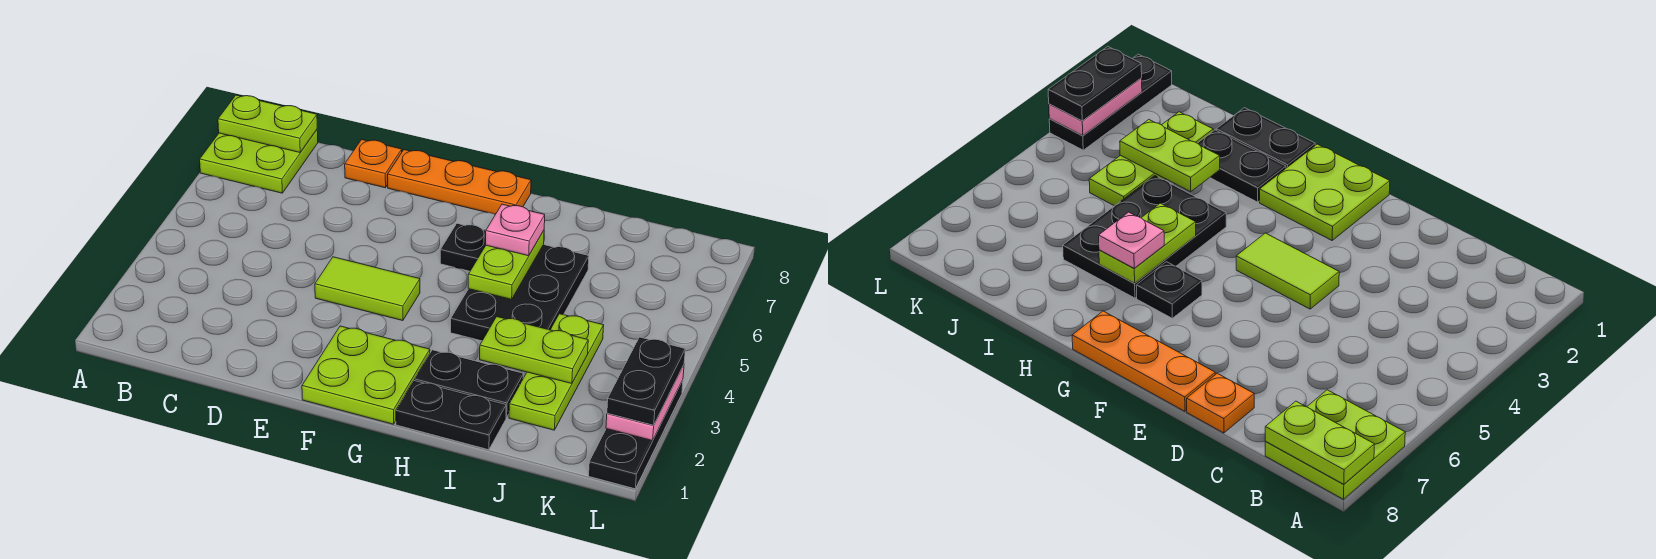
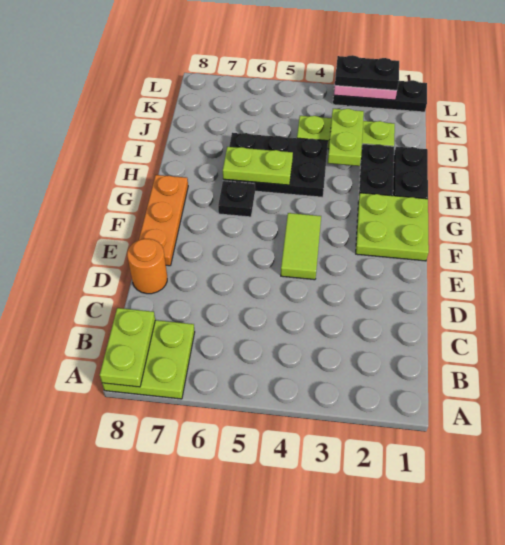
orange plate D8 level 1 -> orange round brick D8 level 1
pink plate H6 level 3 -> none

